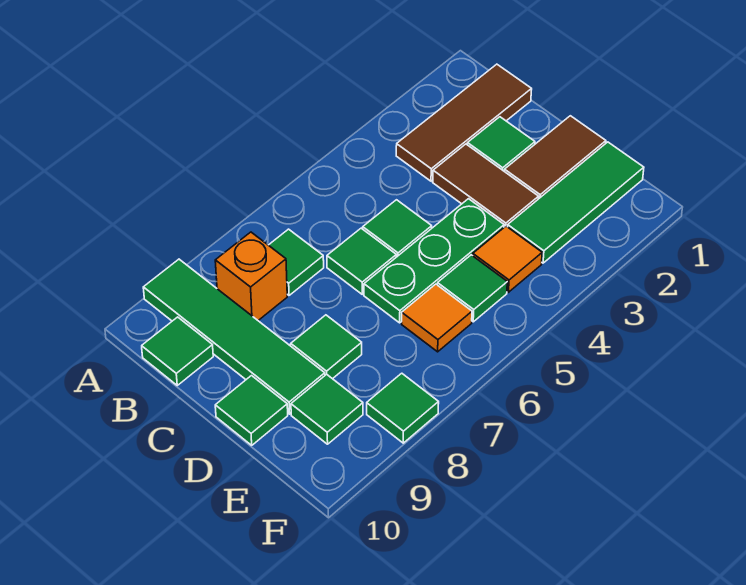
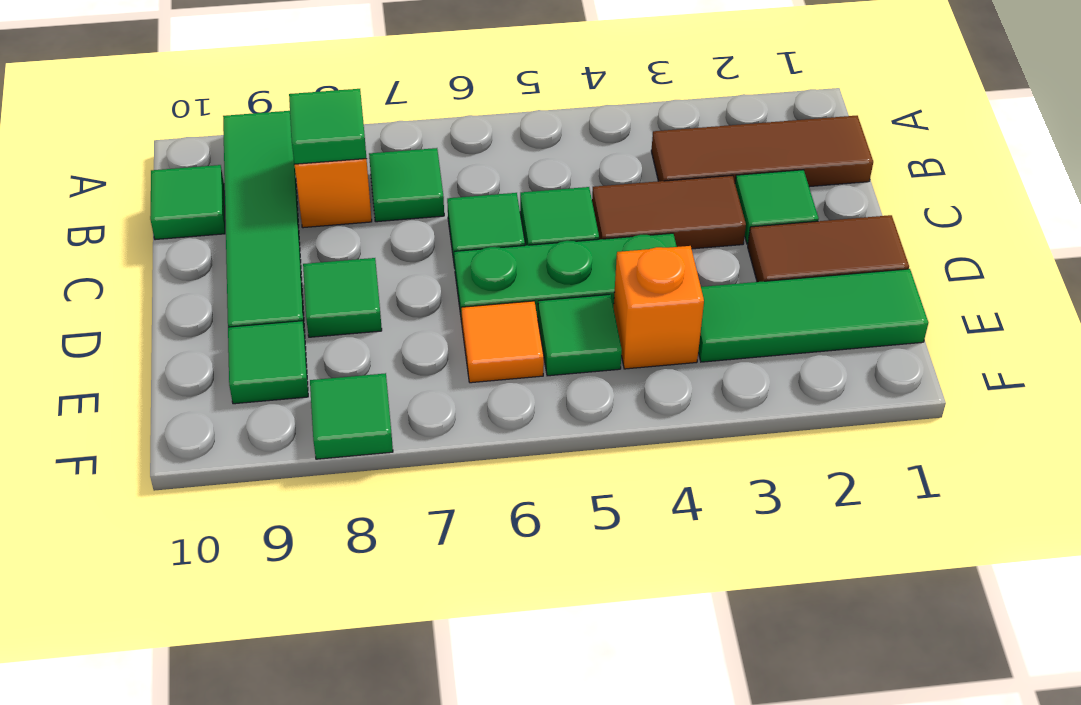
brown tile C3:D3 level 1 -> brown tile C3:C4 level 1
green tile D10 level 1 -> green tile B8 level 2
orange tile E4 level 1 -> orange brick E4 level 1

